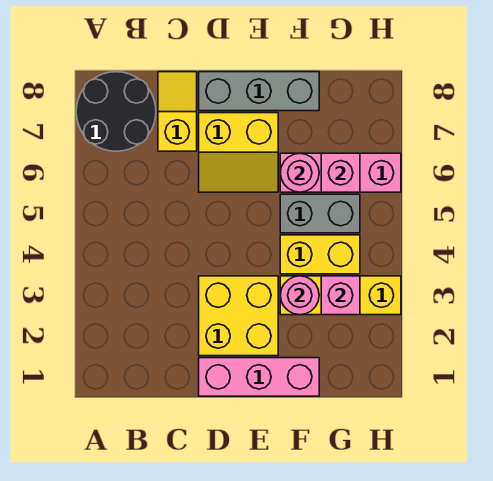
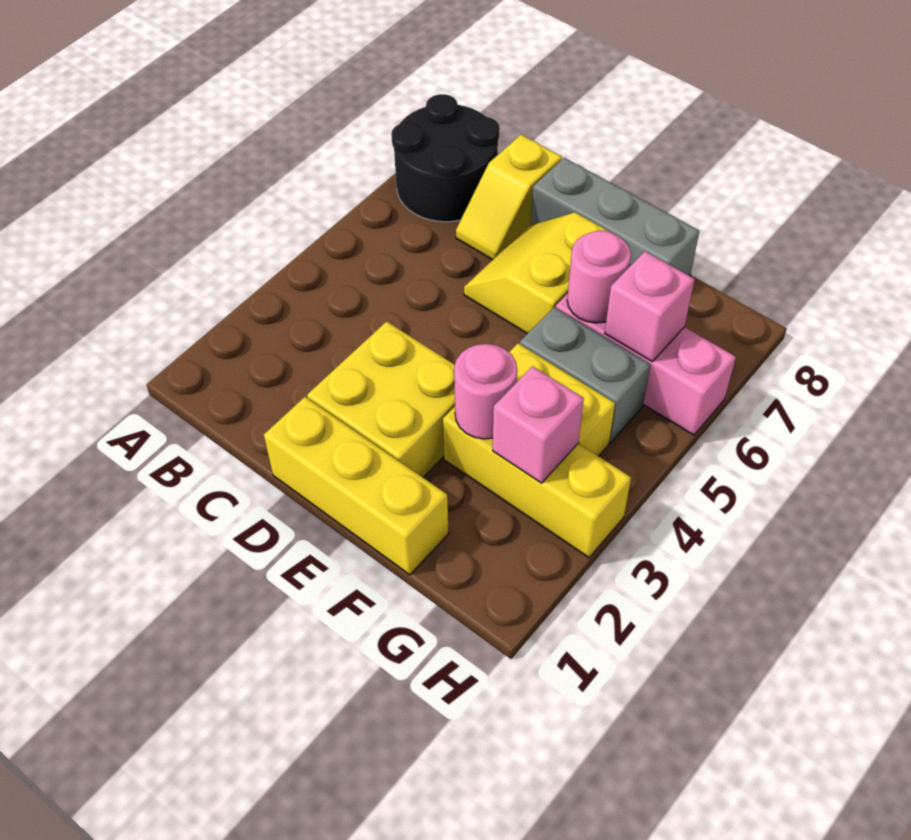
yellow slope C7:C8 level 1 top 7 -> yellow slope C7:C8 level 1 top 8
pink brick D1:F1 level 1 -> yellow brick D1:F1 level 1
yellow slope D6:E7 level 1 top 7 -> yellow slope D6:E7 level 1 top E

